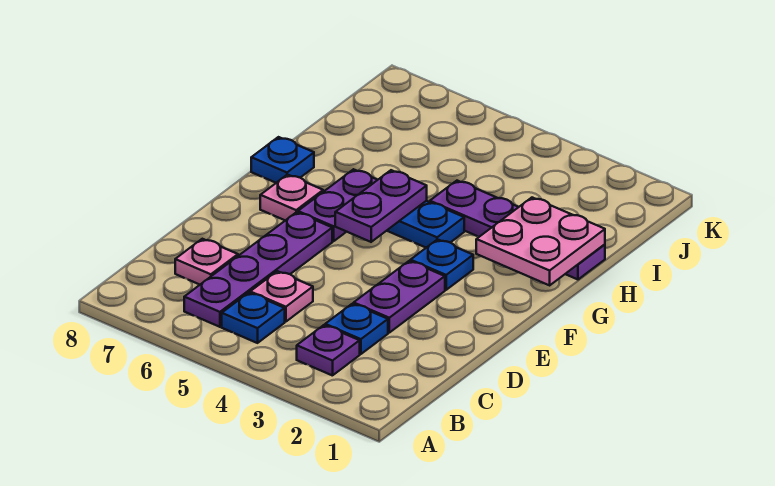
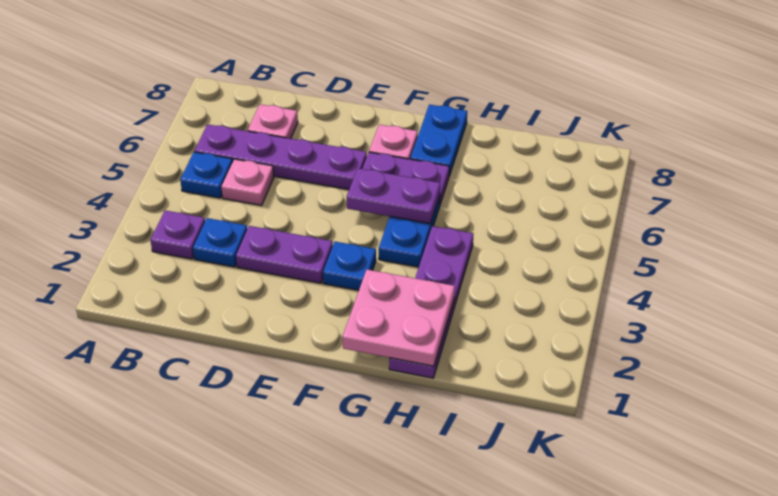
blue plate G8 level 1 -> blue plate G7:G8 level 1

